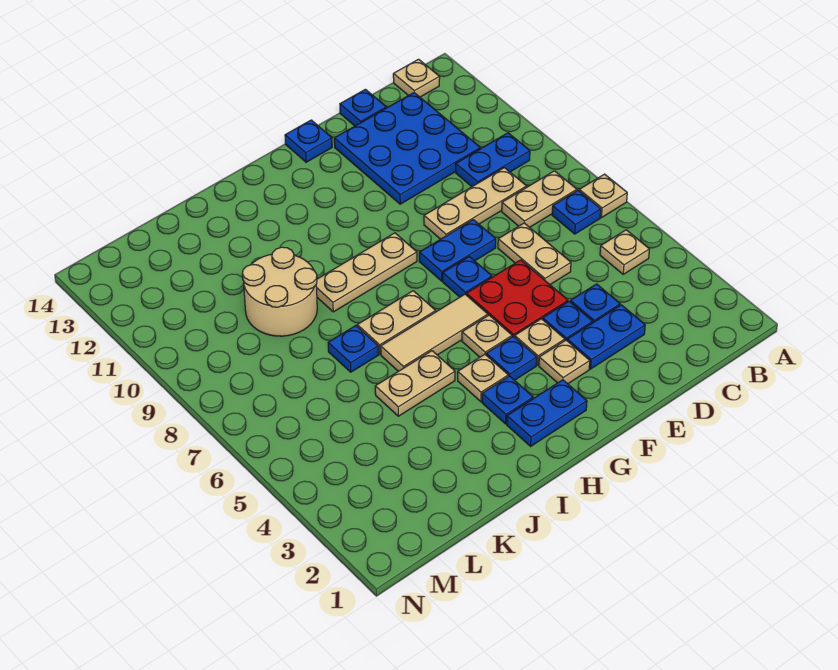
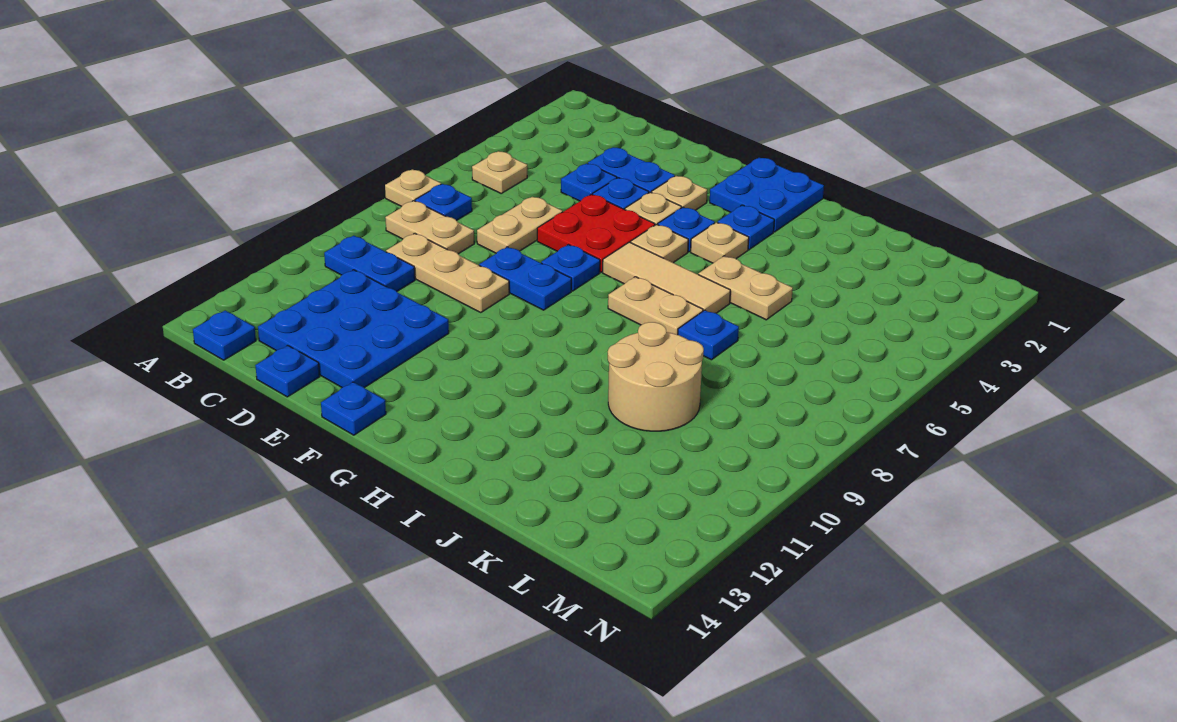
tan plate B14 level 1 -> blue plate B14 level 1
blue plate G2:H2 level 1 -> blue plate G1:H2 level 1
tan plate G9:I9 level 1 -> none

